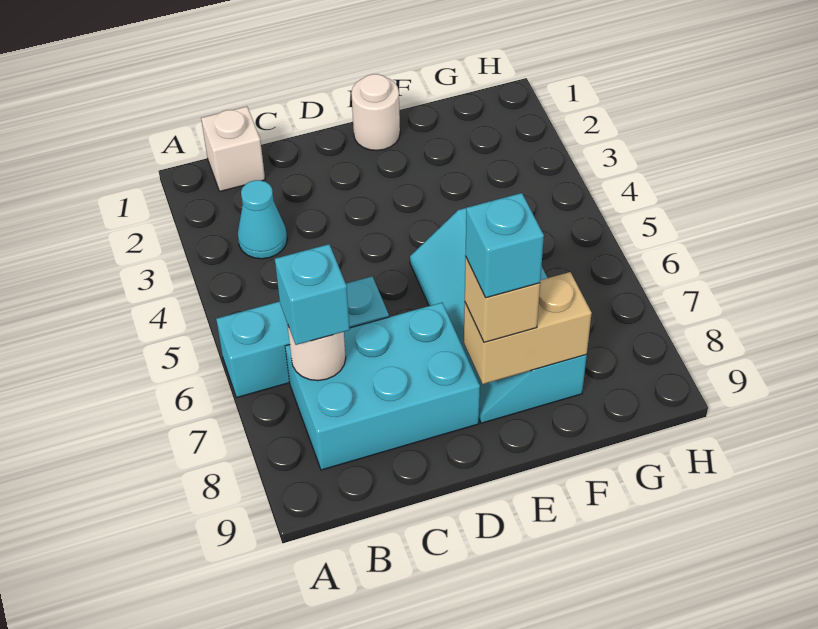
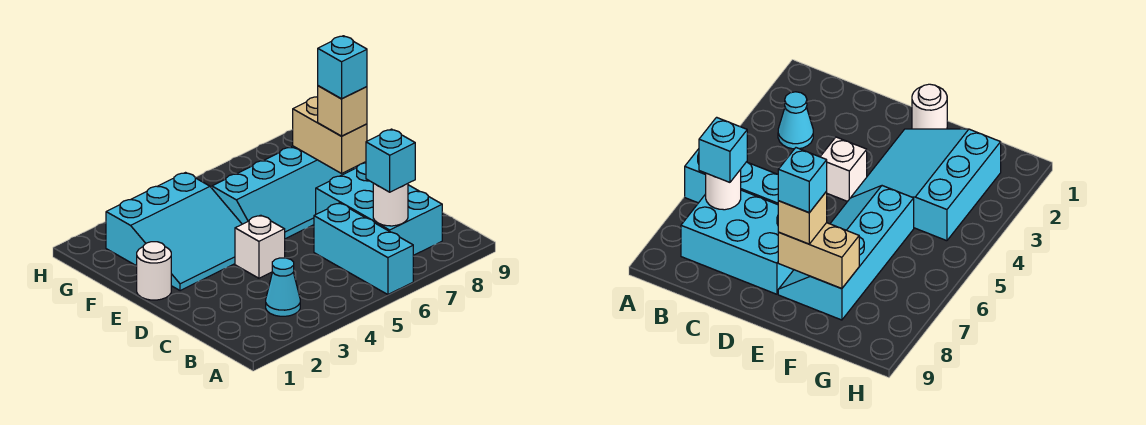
white brick B1 level 1 -> white brick D4 level 1
none -> cyan slope E2:G4 level 1 top G

